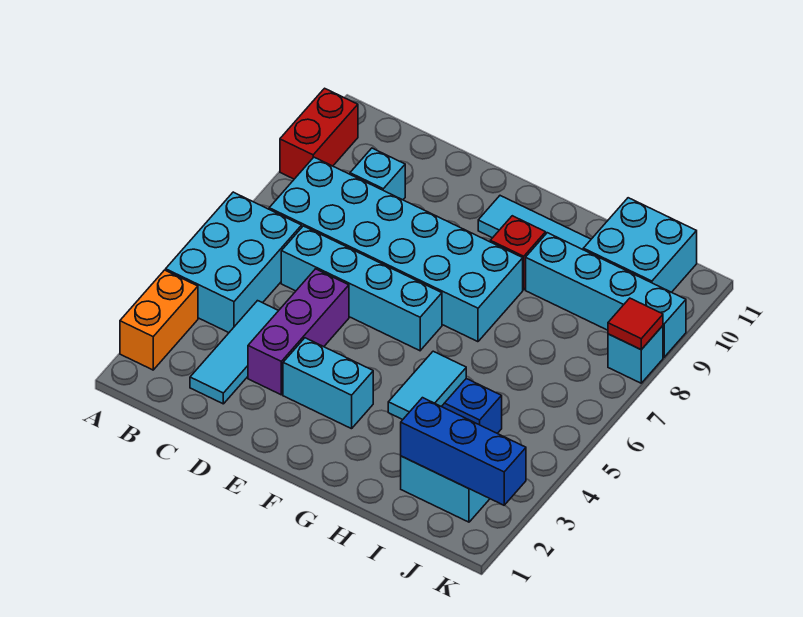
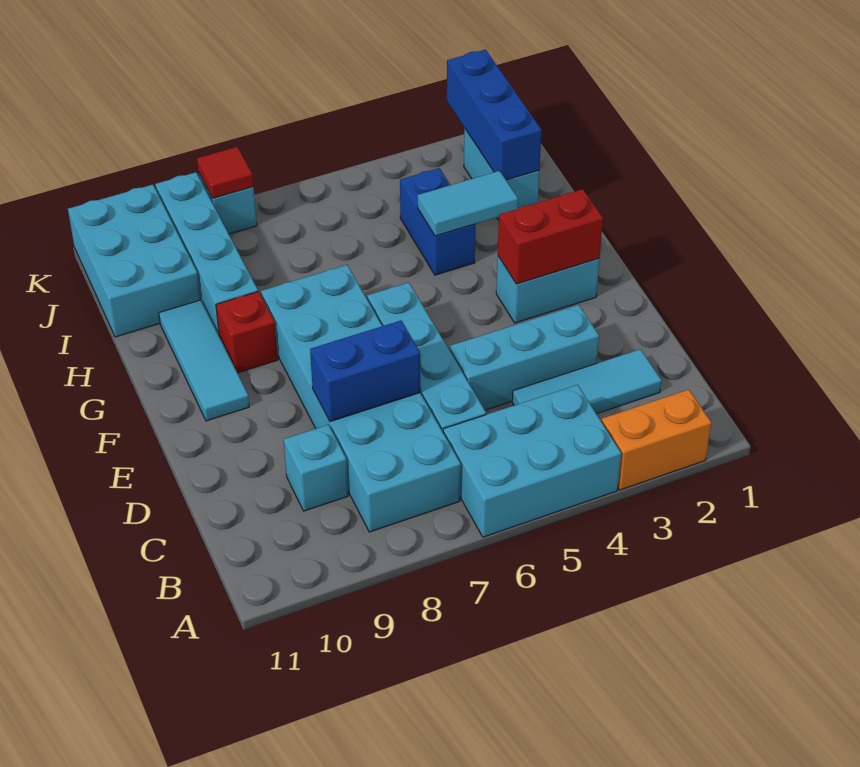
red brick A9:A10 level 1 -> red brick F2:F3 level 2
purple brick D3:D5 level 1 -> cyan brick D3:D5 level 1
none -> blue brick D7:D8 level 2
cyan brick E3:F3 level 1 -> cyan brick F2:F3 level 1
cyan brick I10:J11 level 1 -> cyan brick I10:K11 level 1

